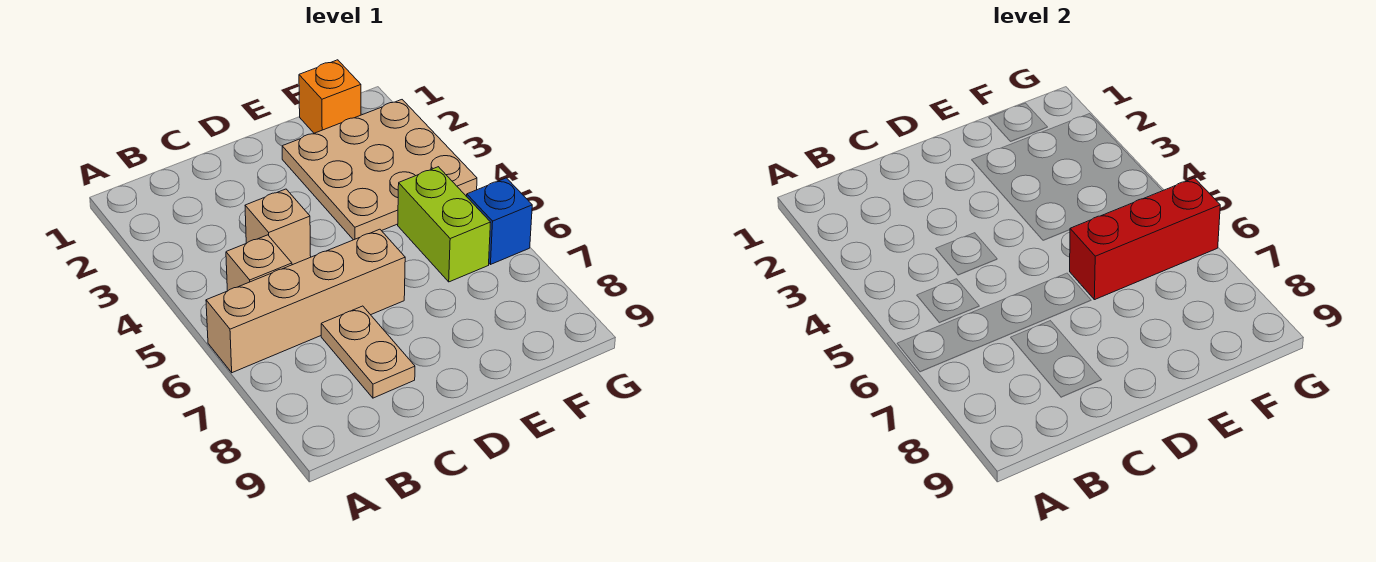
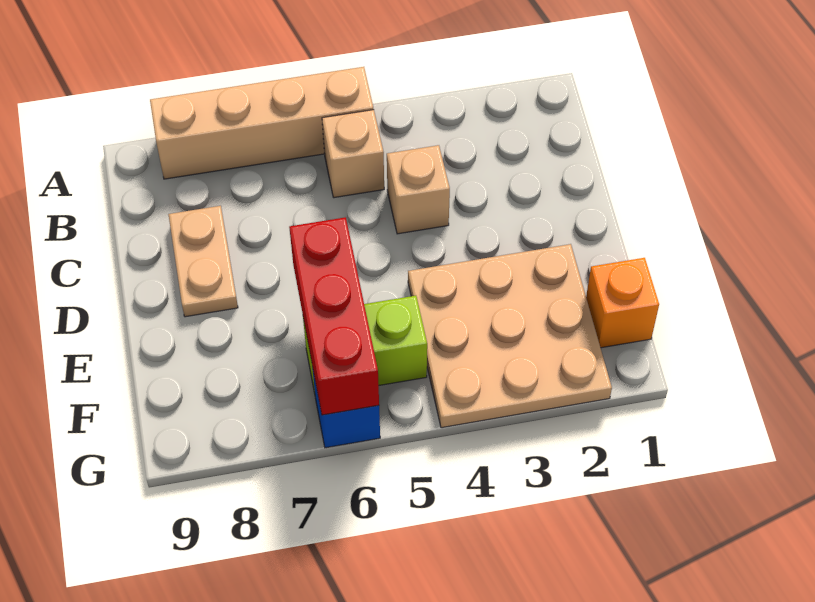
tan brick A6:D6 level 1 -> tan brick A5:A8 level 1
tan plate C7:C8 level 1 -> tan plate C8:D8 level 1

